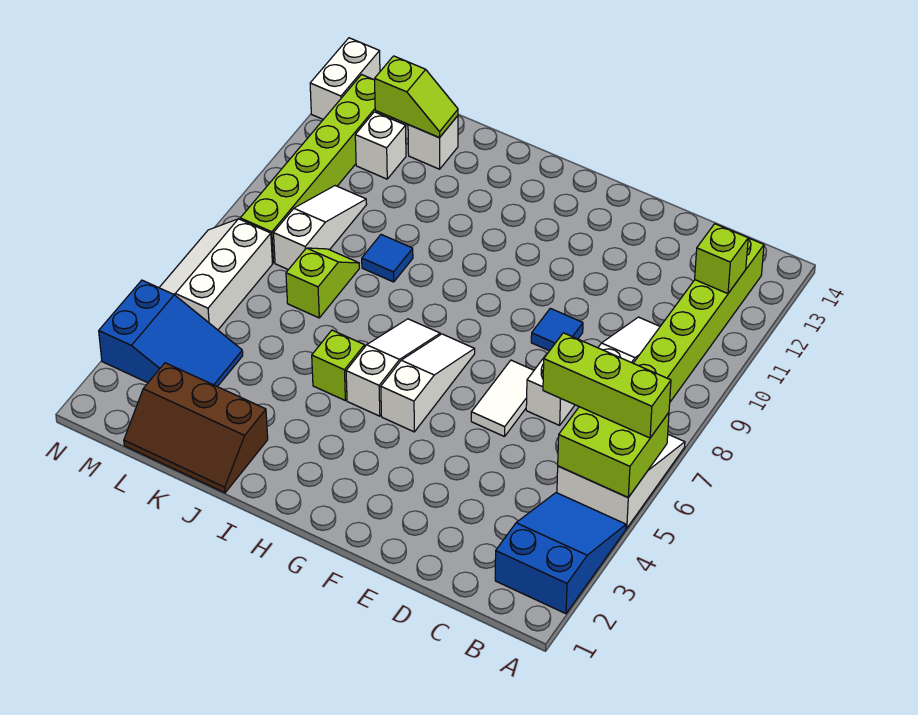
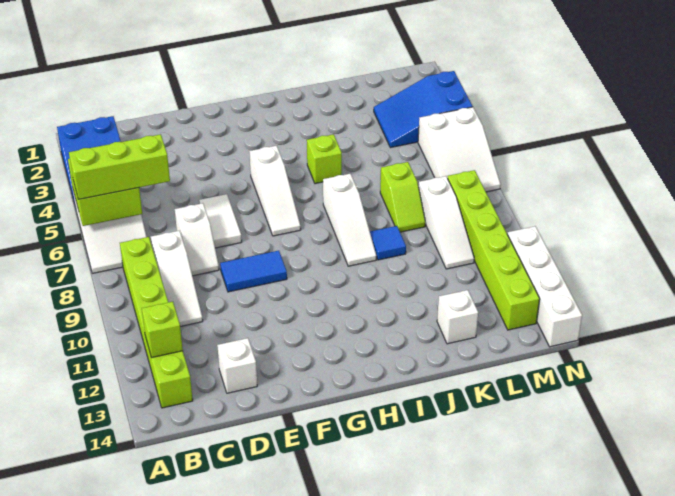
blue tile E9 level 1 -> blue tile E9:F9 level 1
white slope H5:H7 level 1 top 5 -> white slope I7:I9 level 1 top 7
brown slope J1:L2 level 1 top 2 -> none
lime slope K13:L13 level 2 top L -> none
white brick L12 level 1 -> white brick D13 level 1
white slope M5:N7 level 1 top M -> white slope M5:N7 level 1 top 5
white brick N13:N14 level 1 -> white brick N11:N14 level 1

